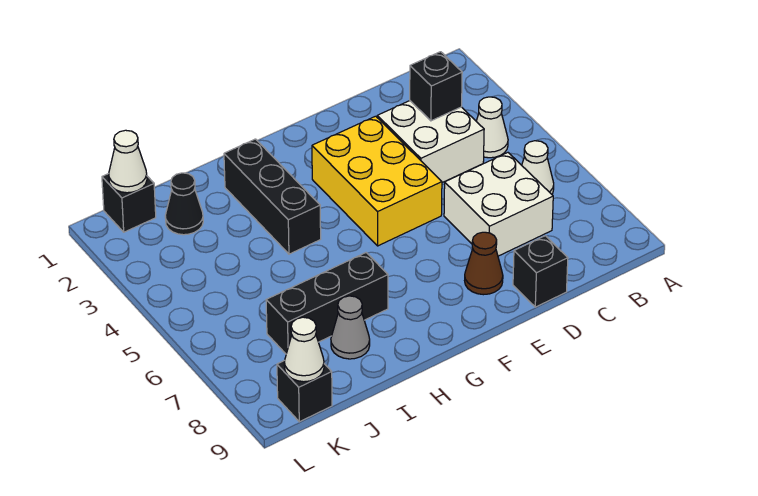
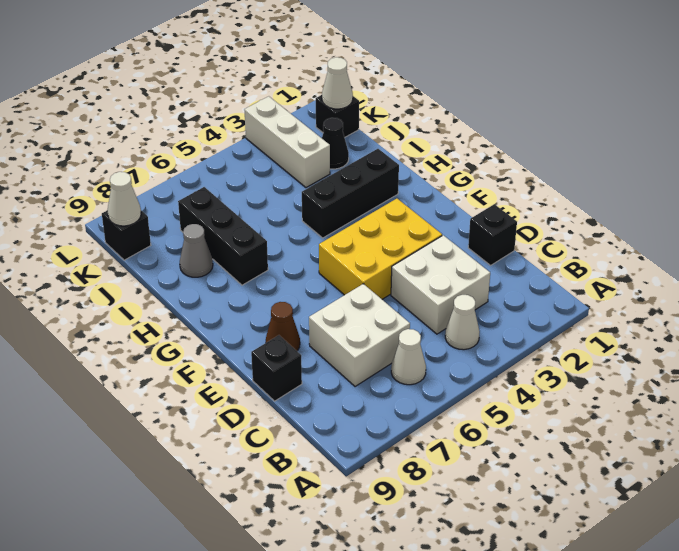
black brick C3 level 2 -> black brick D1 level 1
none -> white brick J3:L3 level 1

